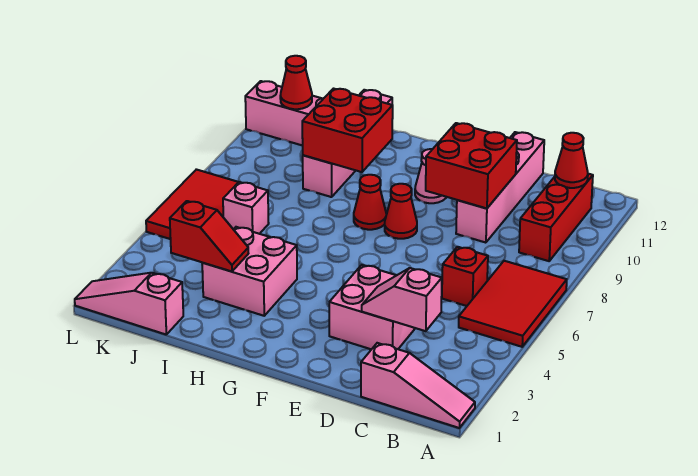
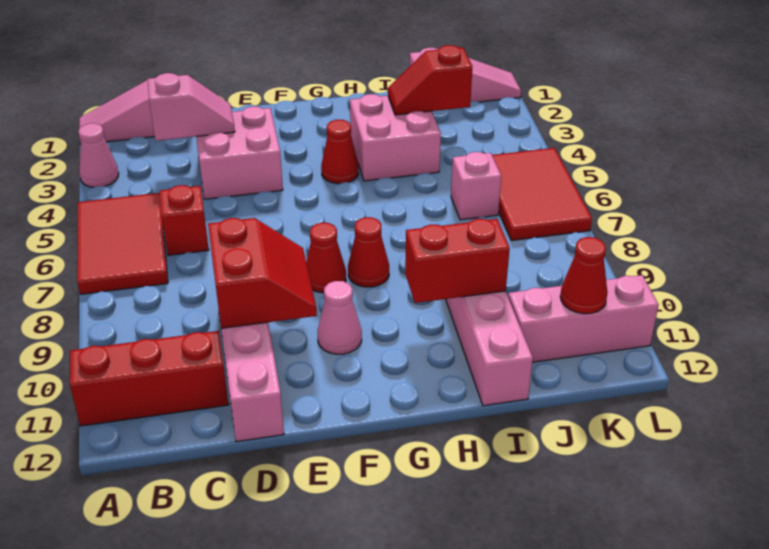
none -> pink cone A3 level 1
red brick B9:B11 level 1 -> red brick A11:C11 level 1
red cone B11 level 2 -> red cone G4 level 1
red brick D9:E10 level 2 -> red slope D9:E10 level 2 top D
red brick H9:I10 level 2 -> red brick H10:I10 level 2

